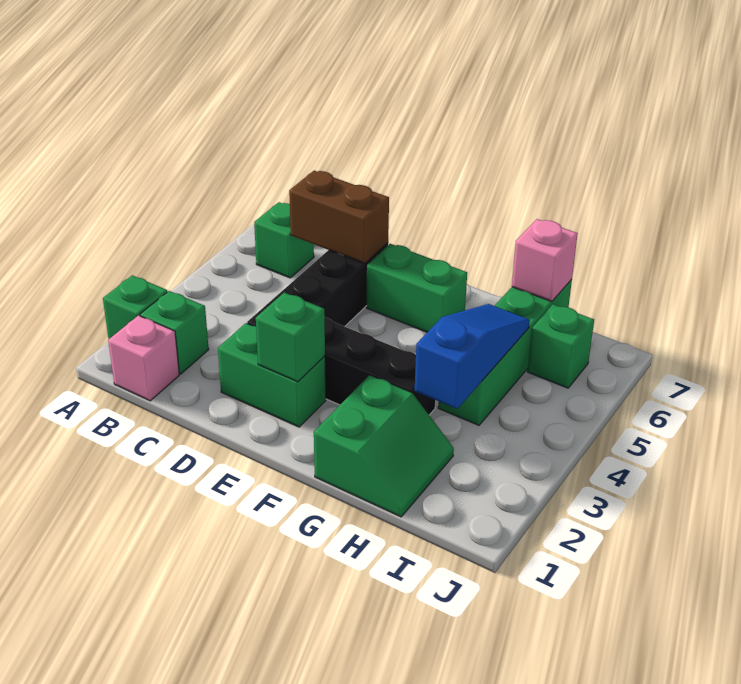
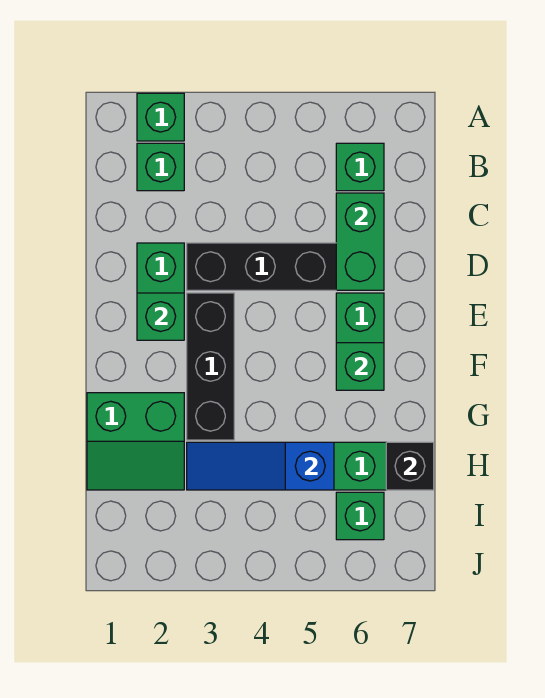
pink brick B1 level 1 -> none
brown brick C6:D6 level 2 -> green brick C6:D6 level 2
none -> green brick F6 level 2
blue slope H3:H5 level 2 top 3 -> blue slope H3:H5 level 2 top 5
pink brick H7 level 2 -> black brick H7 level 2

